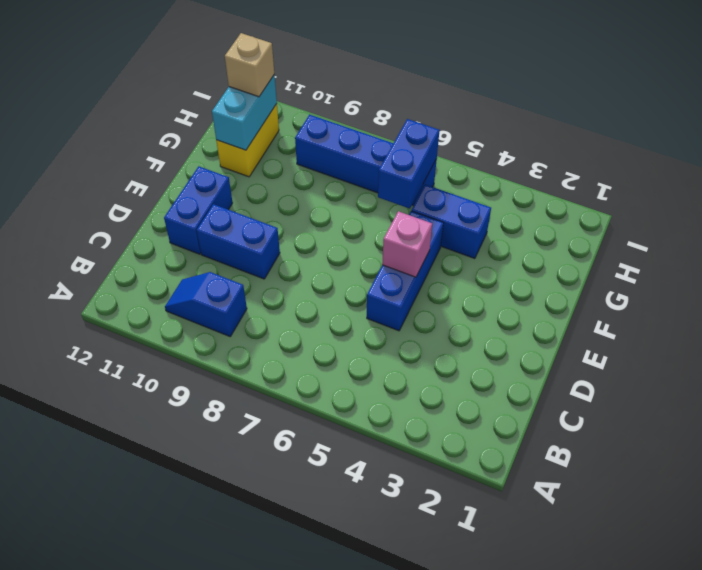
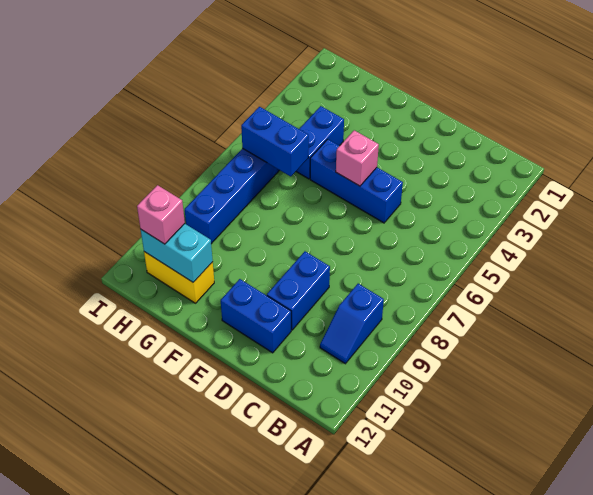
tan brick H11 level 3 -> pink brick H11 level 3

